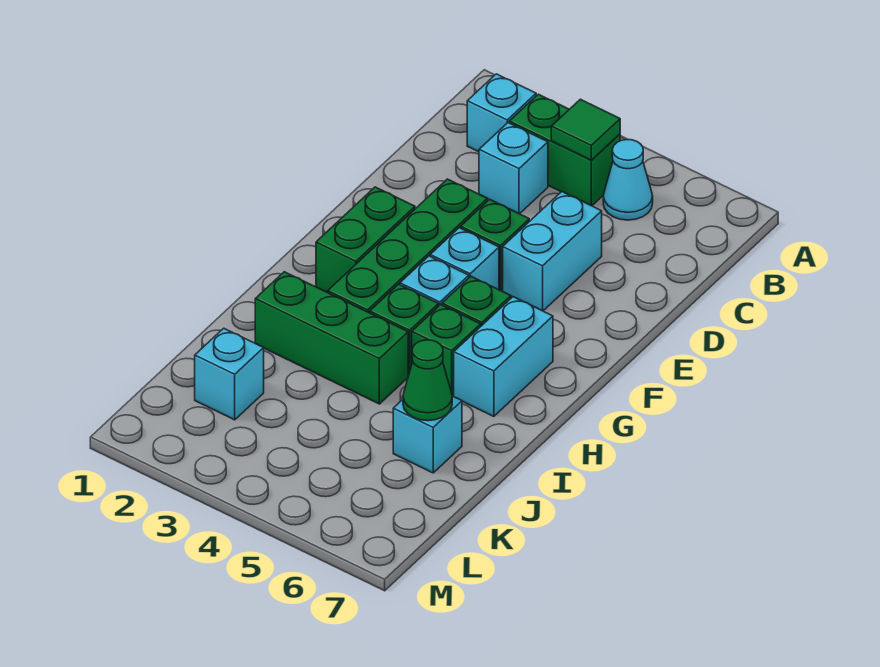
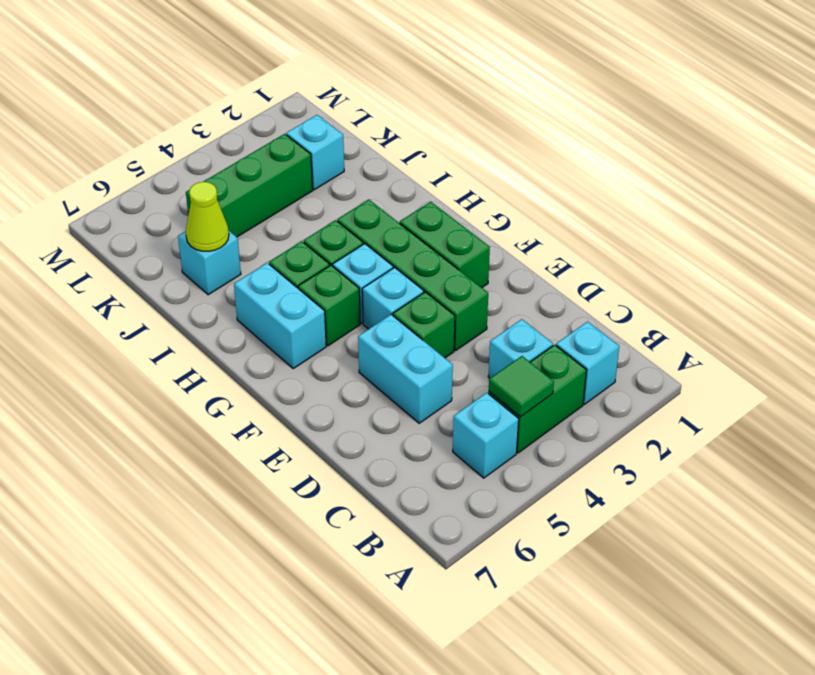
cyan cone B5 level 1 -> cyan brick B5 level 1
green brick I2:I4 level 1 -> green brick K3:K5 level 1
green cone J6 level 2 -> lime cone J6 level 2

